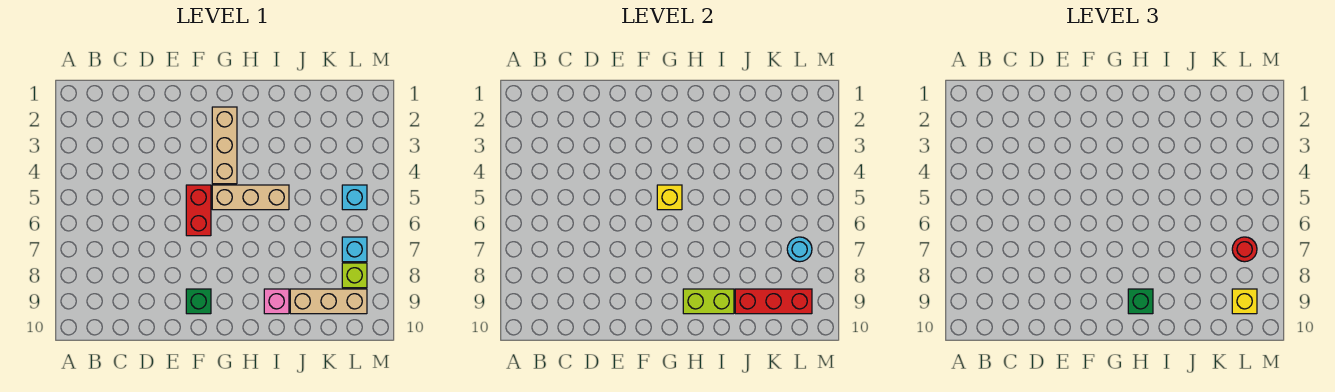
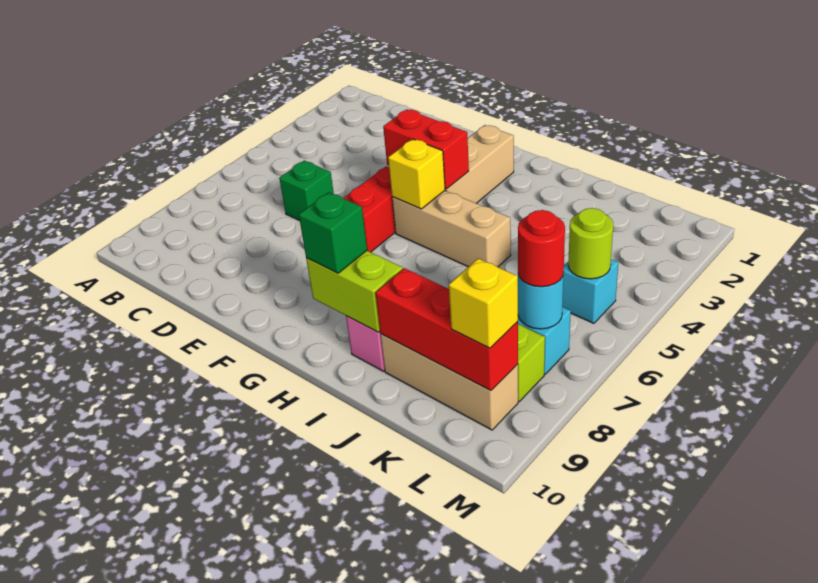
none -> red brick F4:G4 level 2
green brick F9 level 1 -> green brick D6 level 1
none -> lime round brick L5 level 2

